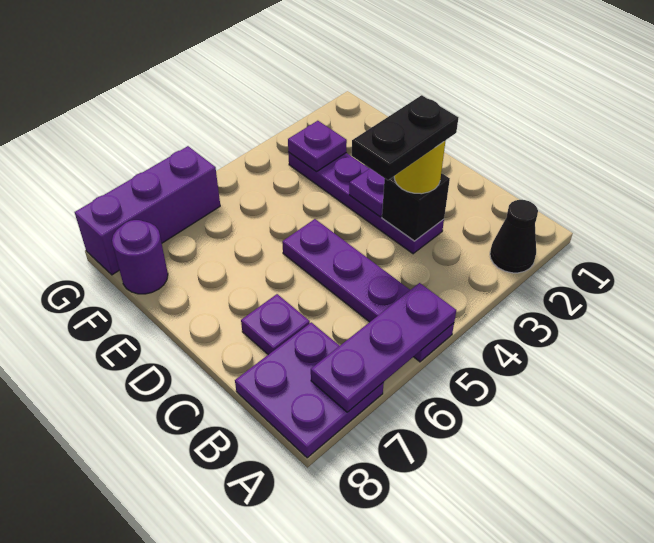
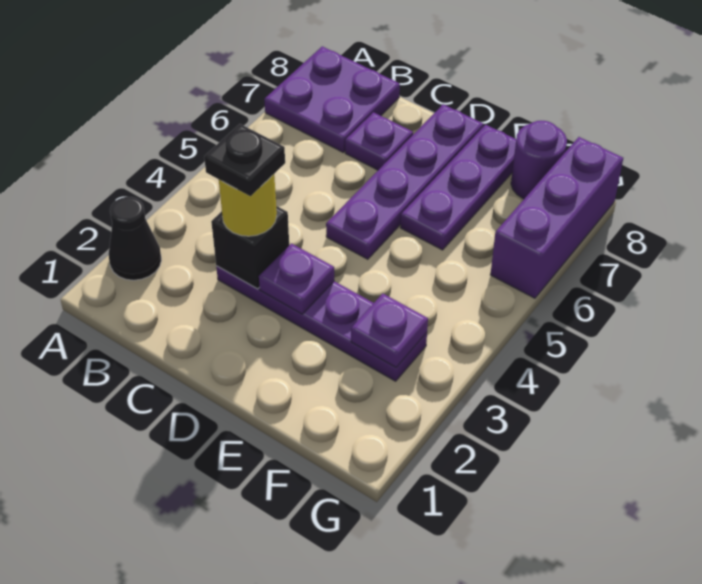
purple plate A5:D5 level 1 -> purple plate D5:D8 level 1
purple plate A5:A7 level 2 -> purple plate E6:E8 level 1
black plate C3:C4 level 4 -> black plate C3 level 4

